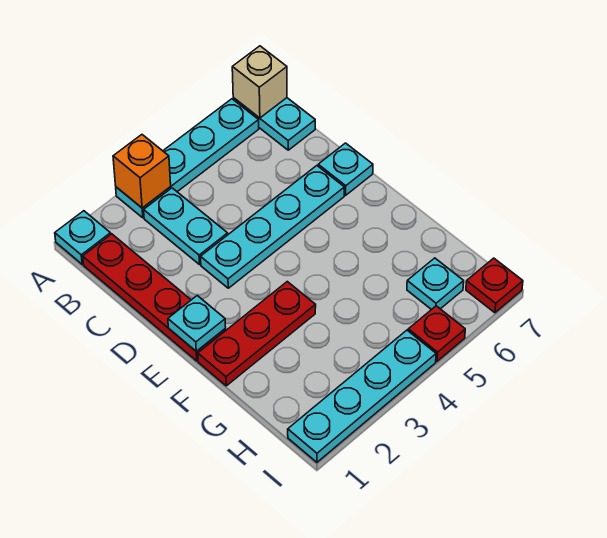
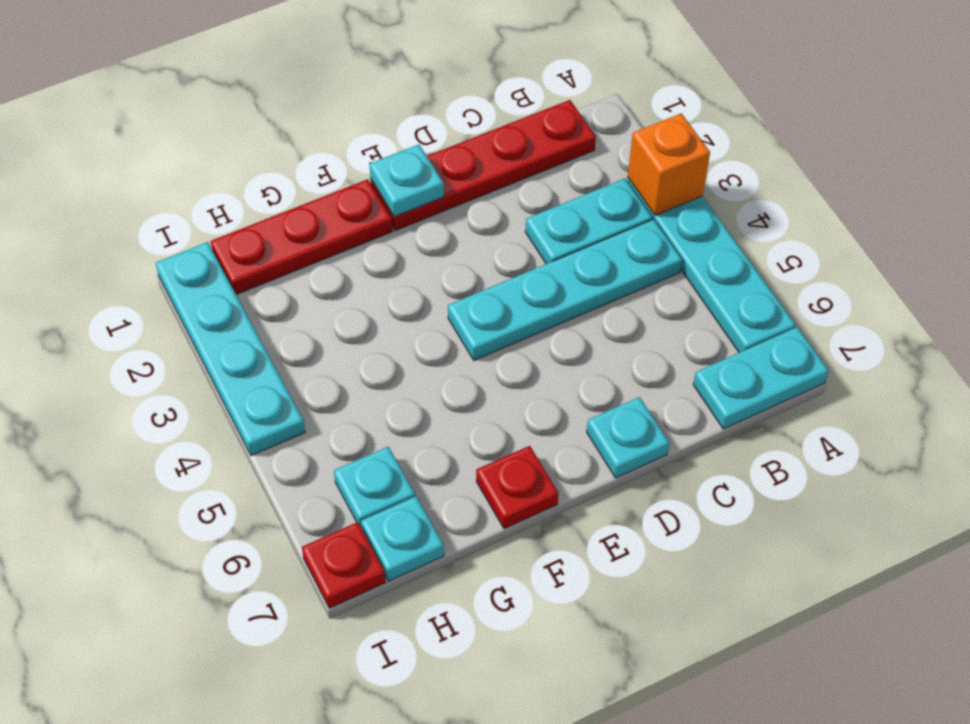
cyan plate A1 level 1 -> cyan plate H7 level 1
tan brick A7 level 2 -> none
cyan plate D3:D6 level 1 -> cyan plate B4:E4 level 1
red plate F1:F3 level 1 -> red plate F1:H1 level 1
red plate I5 level 1 -> red plate F7 level 1

